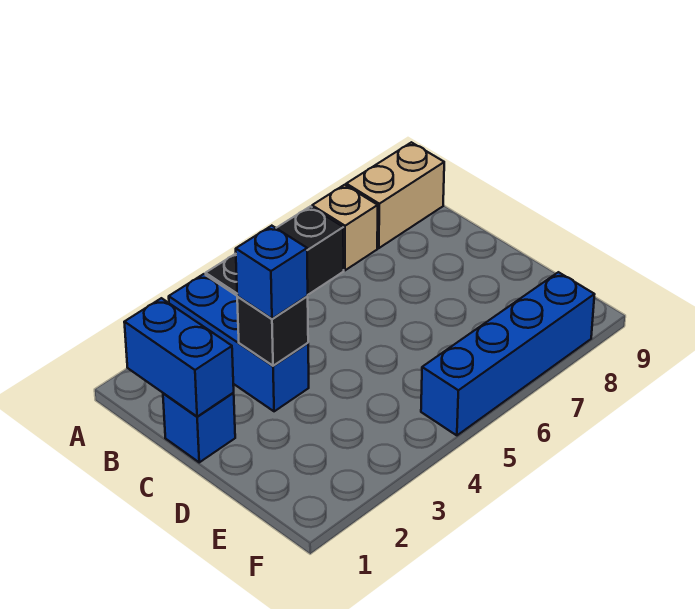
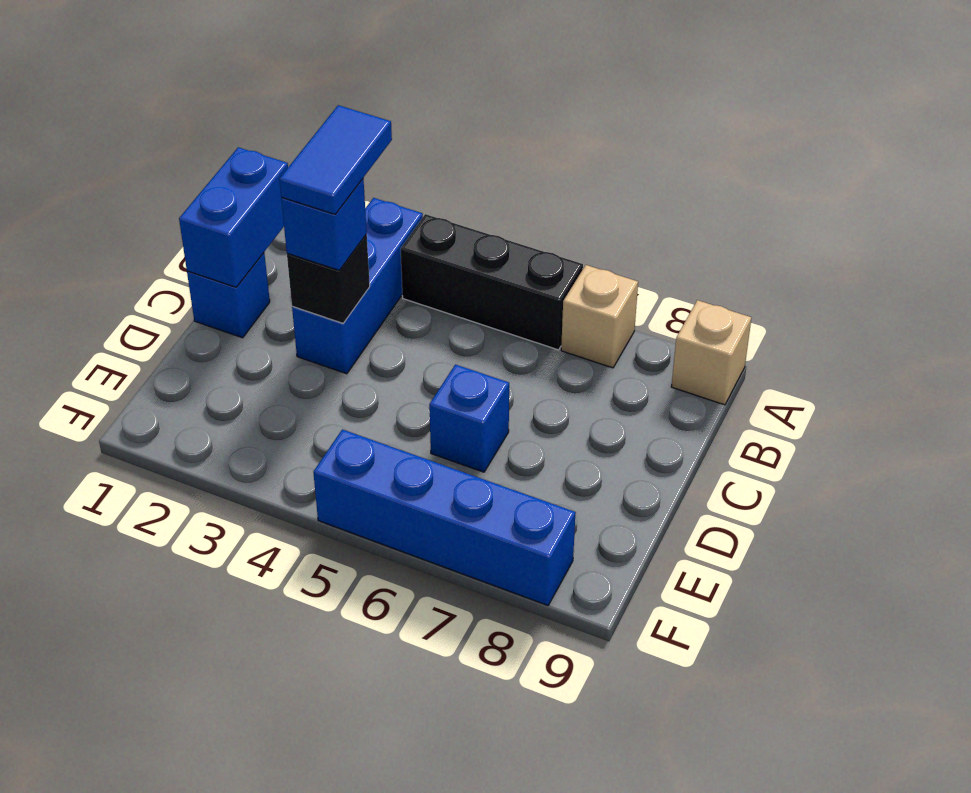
tan brick A8:A9 level 1 -> tan brick A9 level 1
none -> blue tile B3:C3 level 4
none -> blue brick D6 level 1

